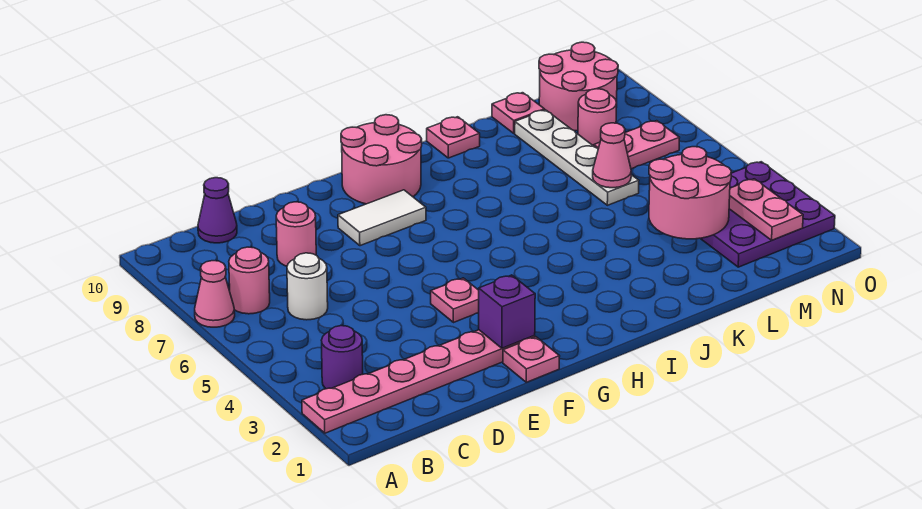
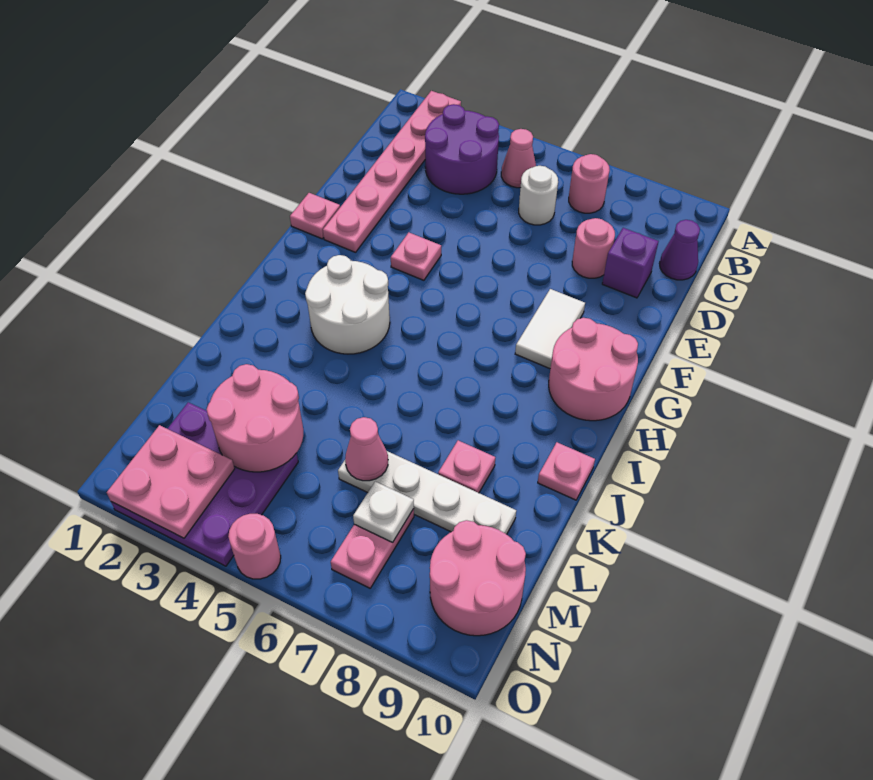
pink cone A7 level 1 -> pink cone B5 level 1
purple round brick B3 level 1 -> purple round brick B3:C4 level 1
purple brick F2 level 2 -> purple brick D9 level 1
none -> white round brick H3:I4 level 1
pink plate L10 level 1 -> pink plate K8 level 1
none -> white plate M7 level 2
pink round brick M8 level 1 -> pink round brick O5 level 1
pink plate N2:N3 level 2 -> pink plate N2:O3 level 2

